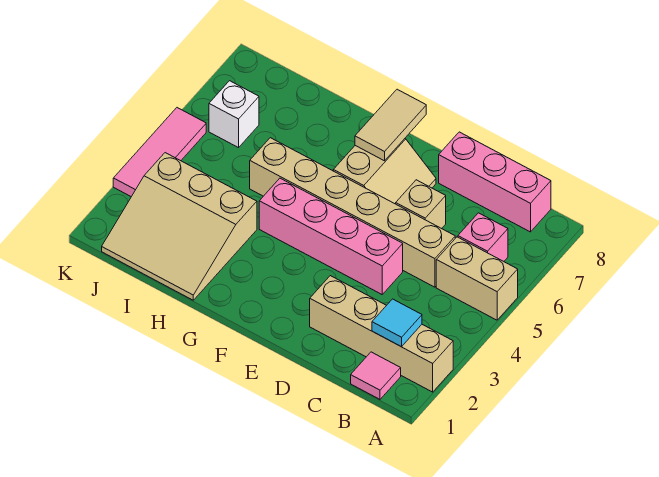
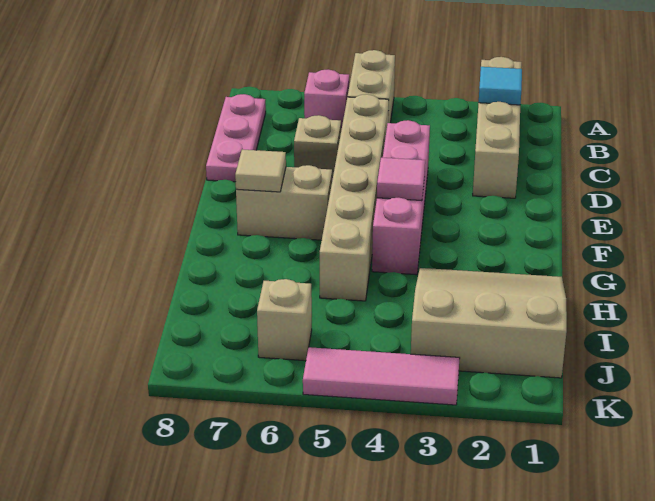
pink tile B1 level 1 -> pink tile F4 level 2
pink brick B8:D8 level 1 -> pink plate B8:D8 level 1
tan tile F7:F8 level 2 -> tan tile F7 level 2
tan slope H1:J3 level 1 top 3 -> tan slope H1:J3 level 1 top J
white brick J6 level 1 -> tan brick J6 level 1

